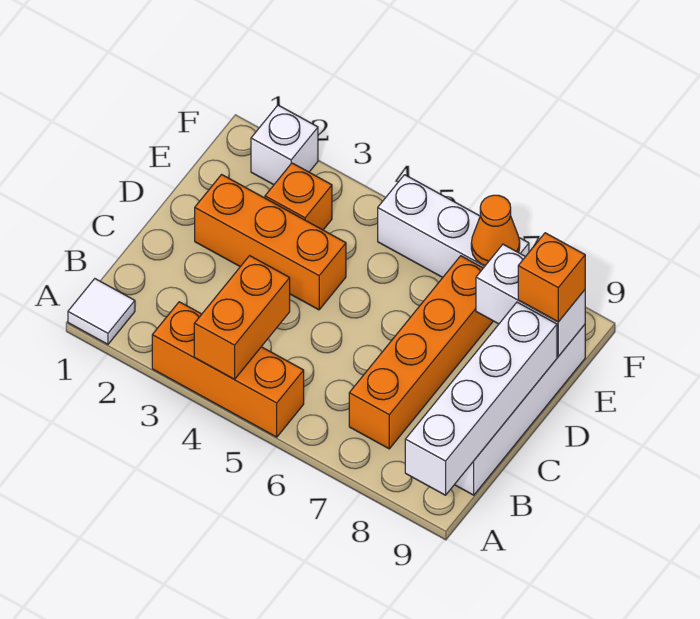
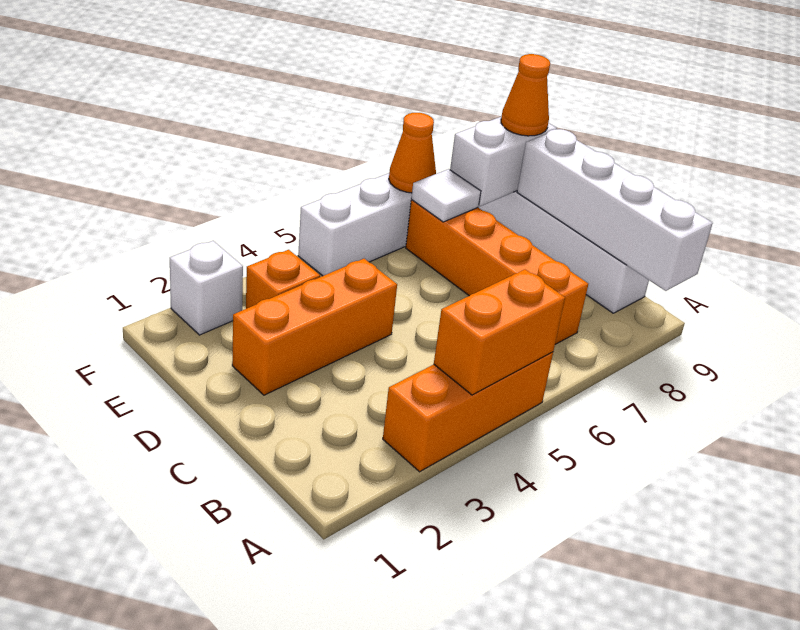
white tile A1 level 1 -> white tile E7 level 2
orange brick A4:B4 level 2 -> orange brick A4:A5 level 2
orange brick E9 level 3 -> orange cone E9 level 3

